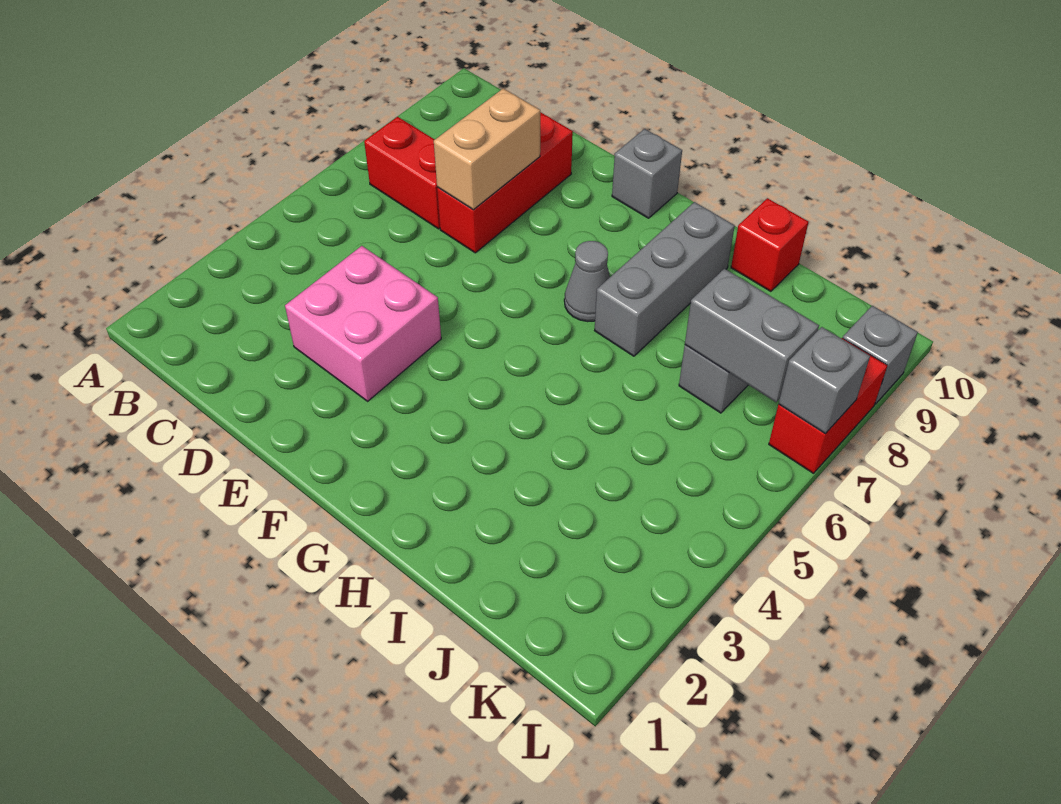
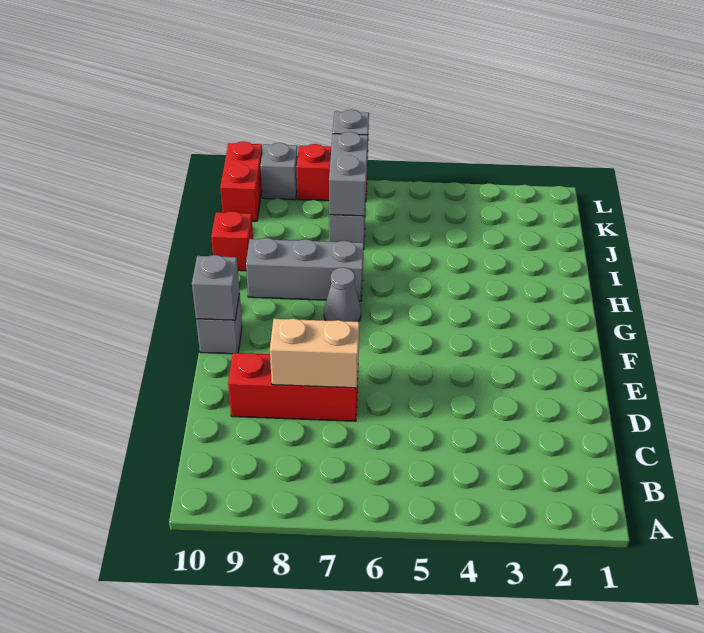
red brick B7:C7 level 1 -> red brick K10:L10 level 1
pink brick D3:E4 level 1 -> none
none -> grey brick F10 level 2

